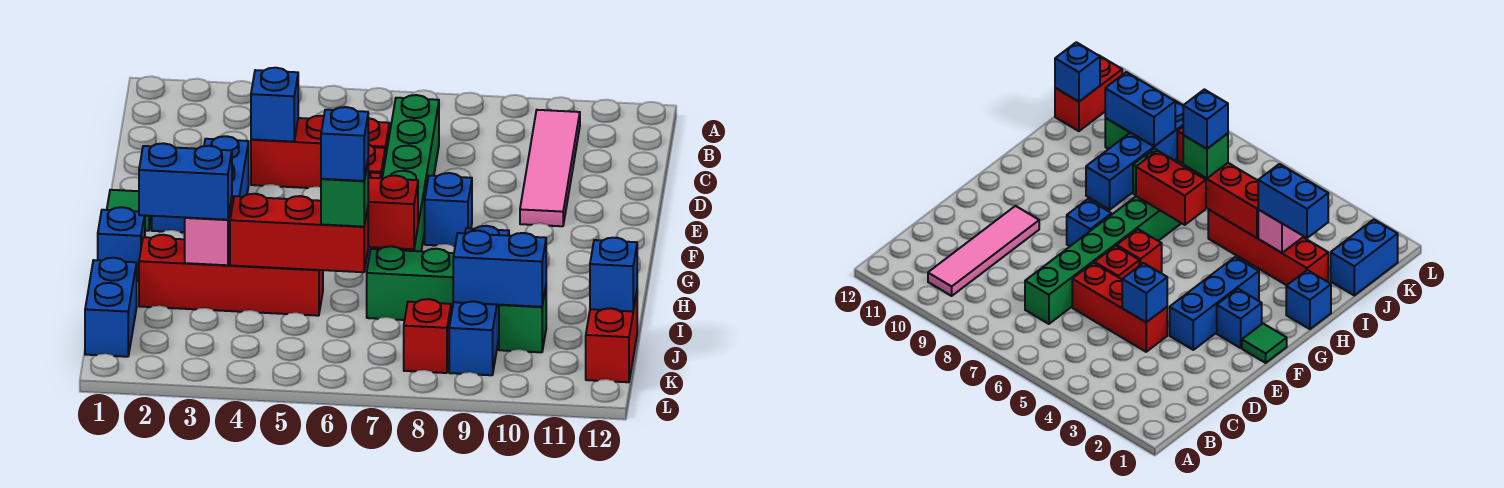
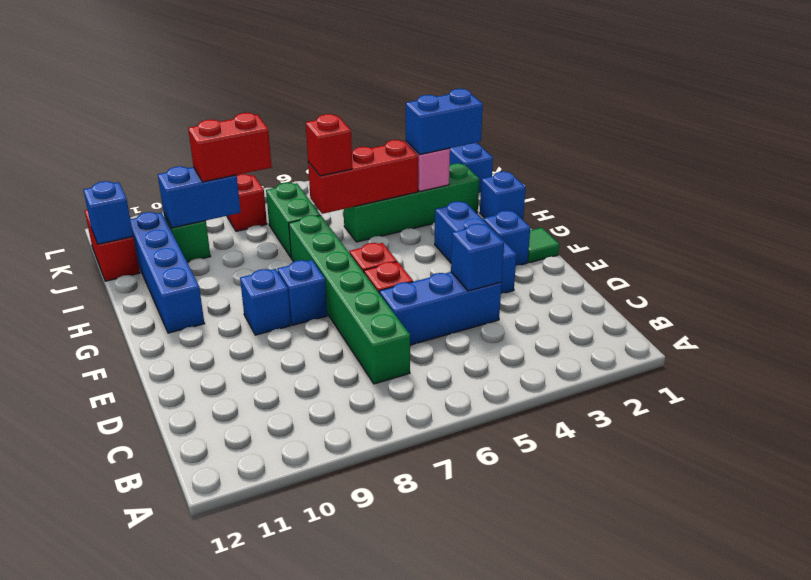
pink tile B10:E10 level 1 -> none
red brick D4:D6 level 1 -> blue brick D4:D6 level 1
red brick H6:H7 level 2 -> red brick J8:J9 level 3
blue brick H9:K9 level 1 -> blue brick G11:J11 level 1
red brick I2:I5 level 1 -> green brick I2:I5 level 1
green brick I6 level 3 -> red brick I6 level 3
blue brick I6 level 4 -> blue brick F9 level 1
green brick I7:I8 level 1 -> green brick I7:J7 level 1

